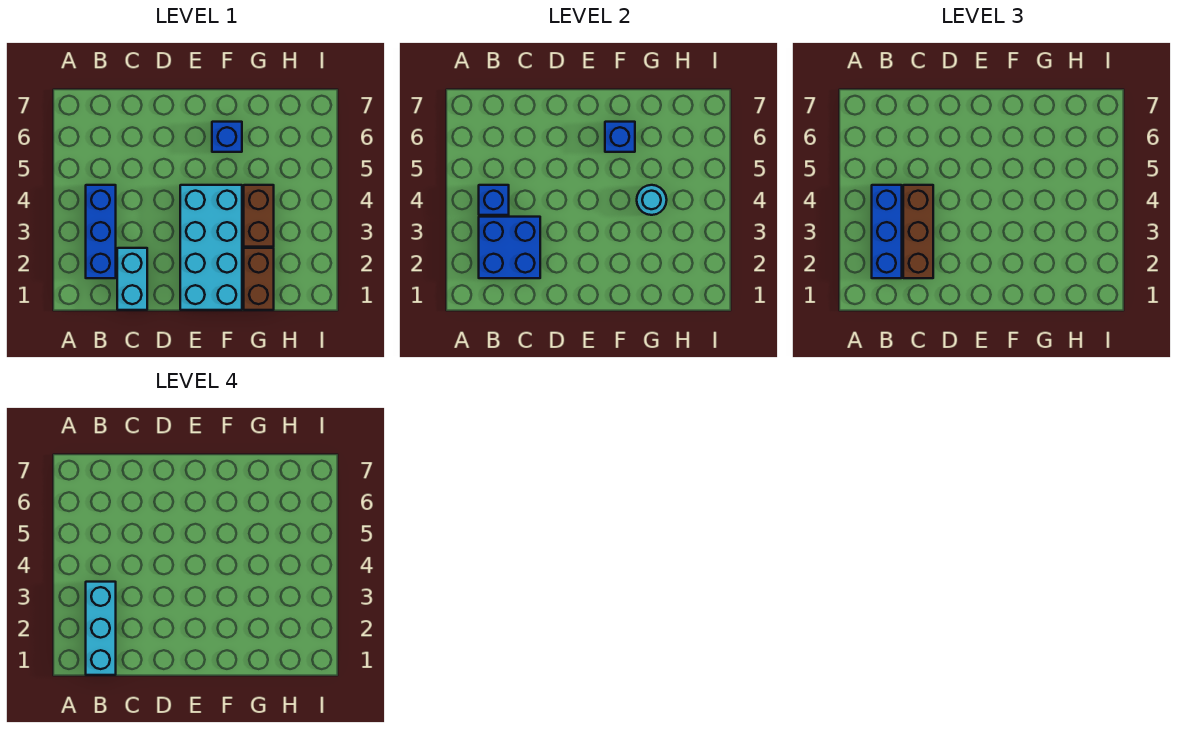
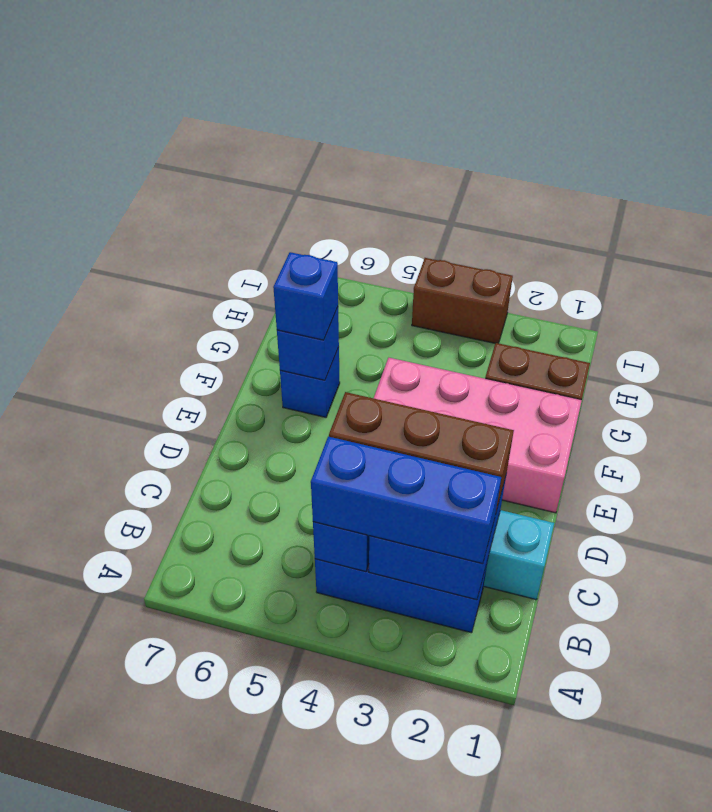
cyan brick B1:B3 level 4 -> none
cyan brick E1:F4 level 1 -> pink brick E1:F4 level 1
none -> blue brick F6 level 3
brown brick G3:G4 level 1 -> brown brick I3:I4 level 1
cyan round brick G4 level 2 -> none

